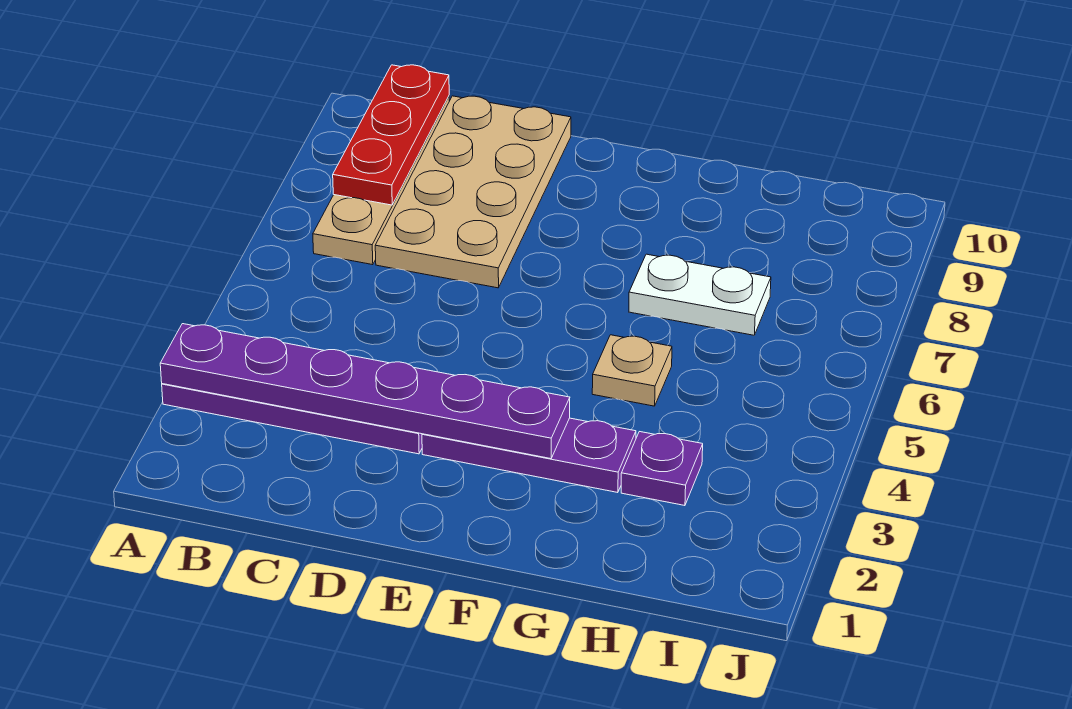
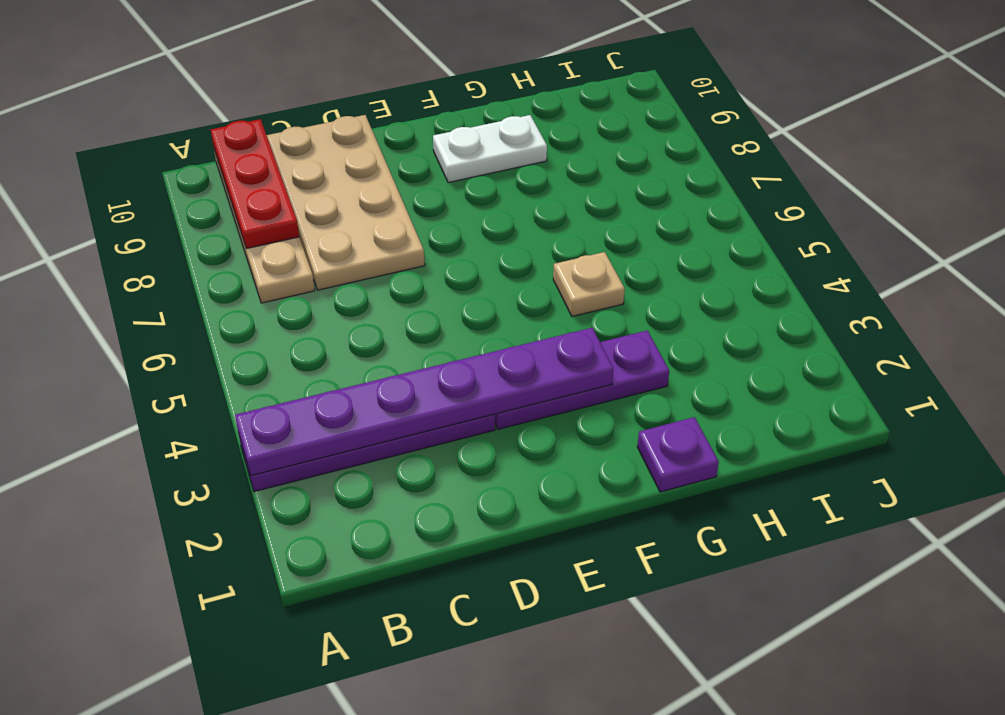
white plate G7:H7 level 1 -> white plate F9:G9 level 1
purple plate H3 level 1 -> purple plate G1 level 1

